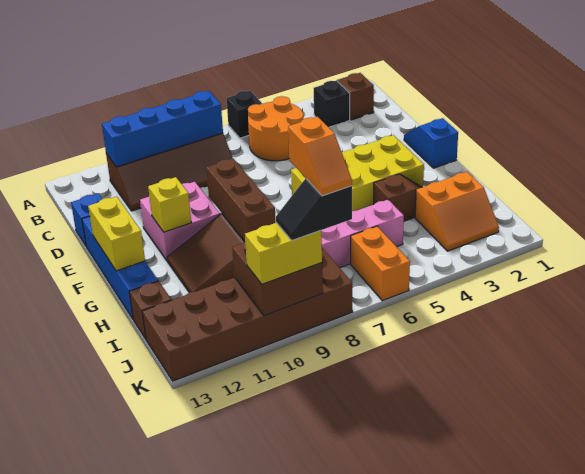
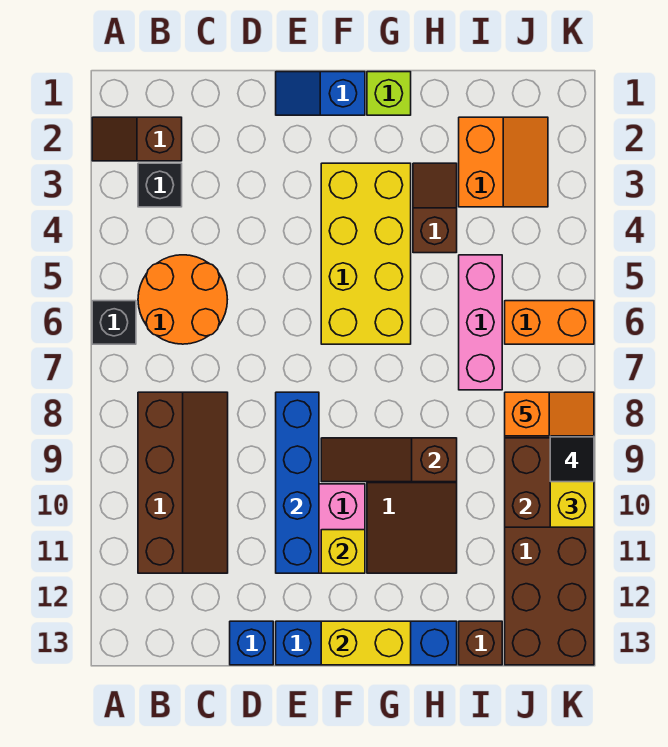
blue brick B8:B11 level 2 -> blue brick E8:E11 level 2
brown brick F9:H9 level 2 -> brown slope F9:H9 level 2 top H
none -> lime brick G1 level 1

